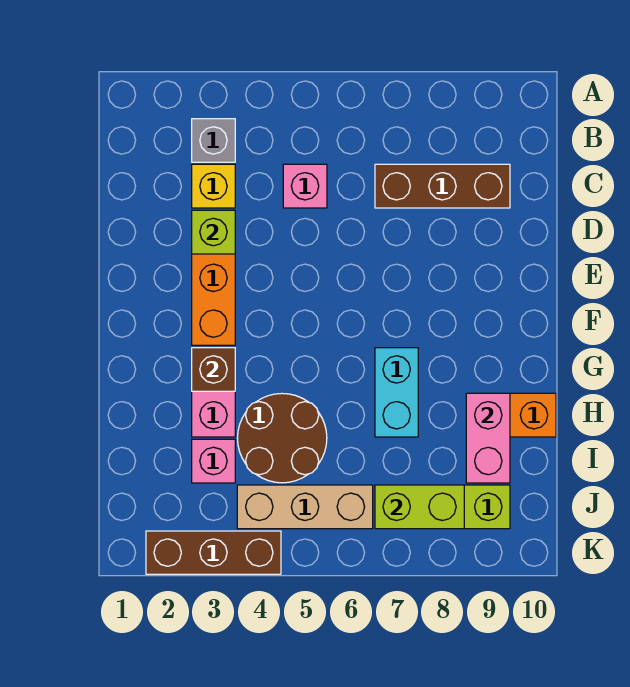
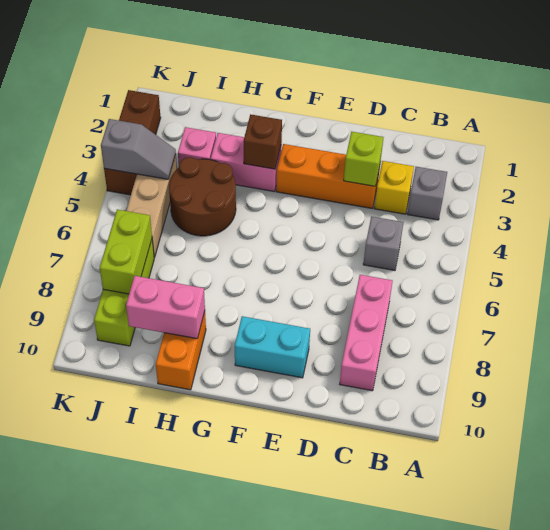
pink brick C5 level 1 -> grey brick C5 level 1
brown brick C7:C9 level 1 -> pink brick C7:C9 level 1
cyan brick G7:H7 level 1 -> cyan brick E9:F9 level 1
none -> grey slope J4:K4 level 2 top K

